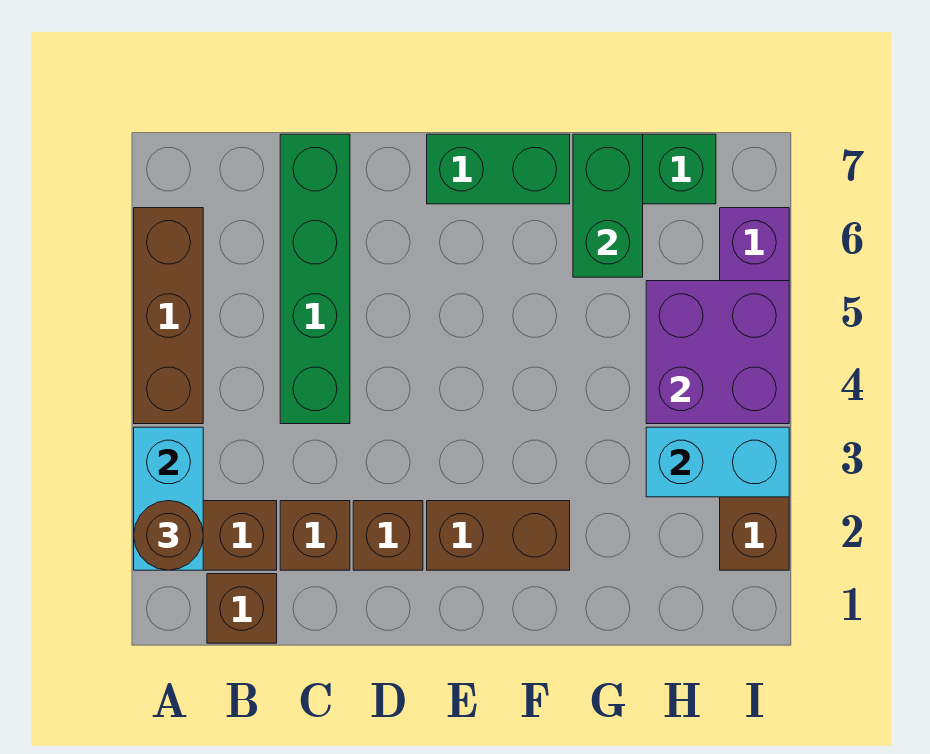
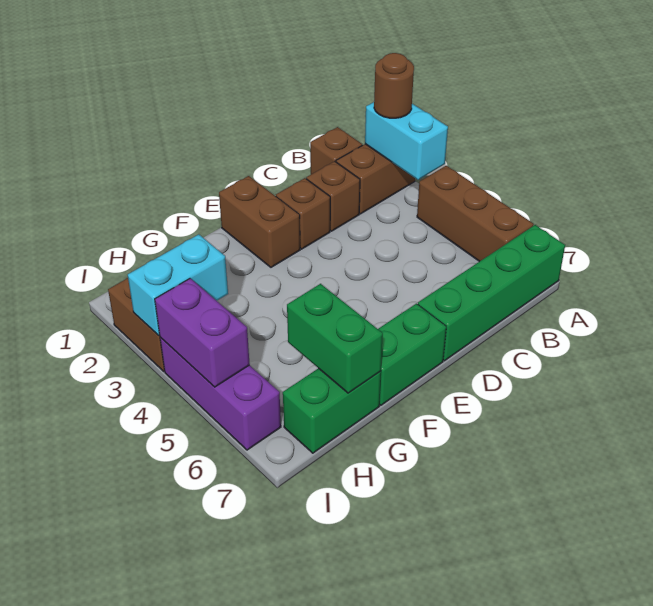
green brick C4:C7 level 1 -> green brick A7:D7 level 1
brown brick E2:F2 level 1 -> brown brick E1:E2 level 1
purple brick H4:I5 level 2 -> purple brick I4:I5 level 2

